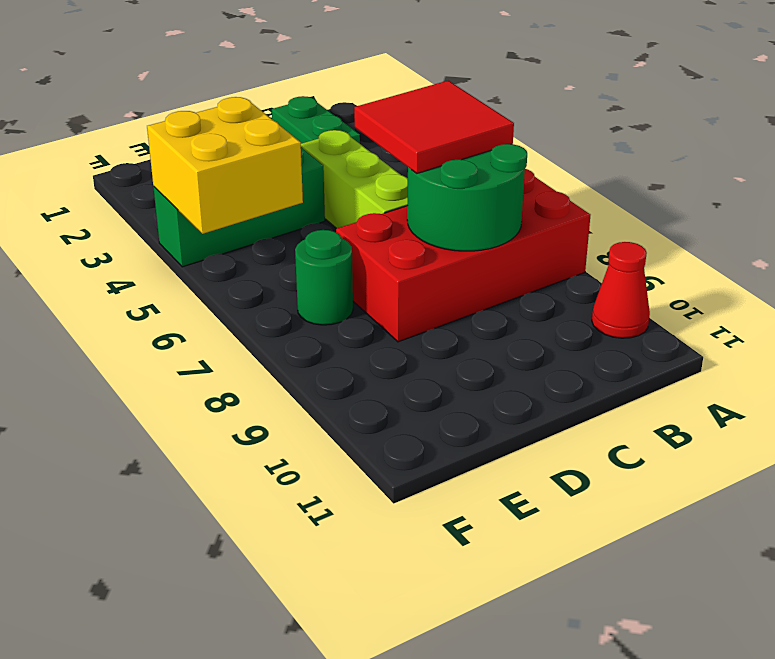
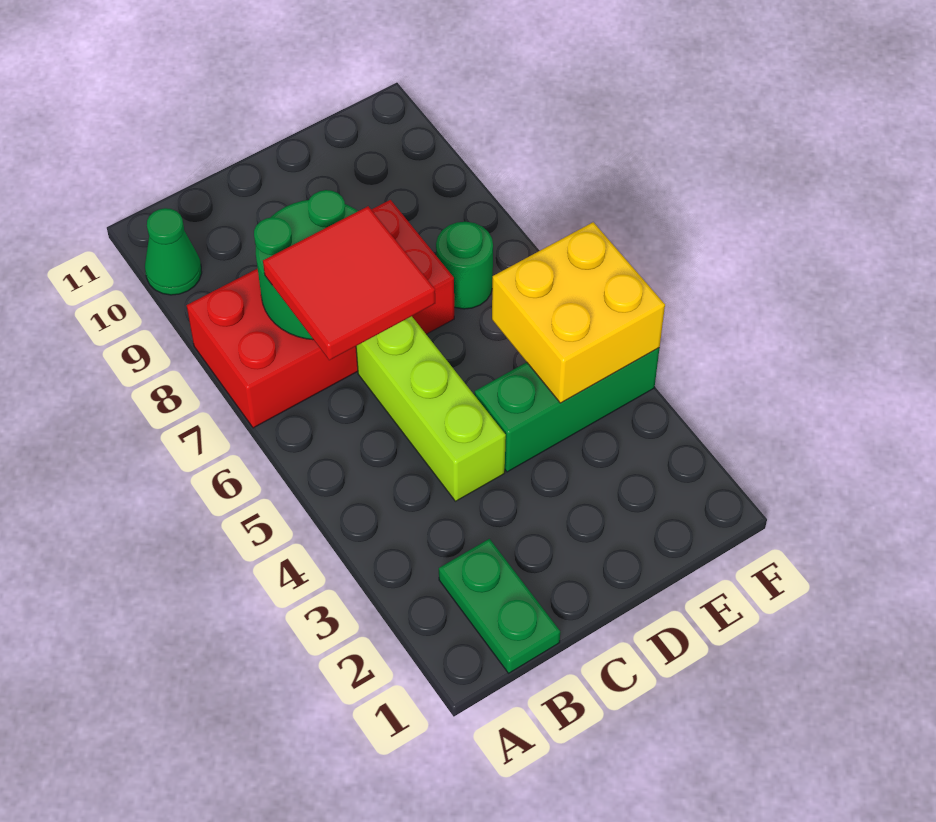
red cone A10 level 1 -> green cone A10 level 1

